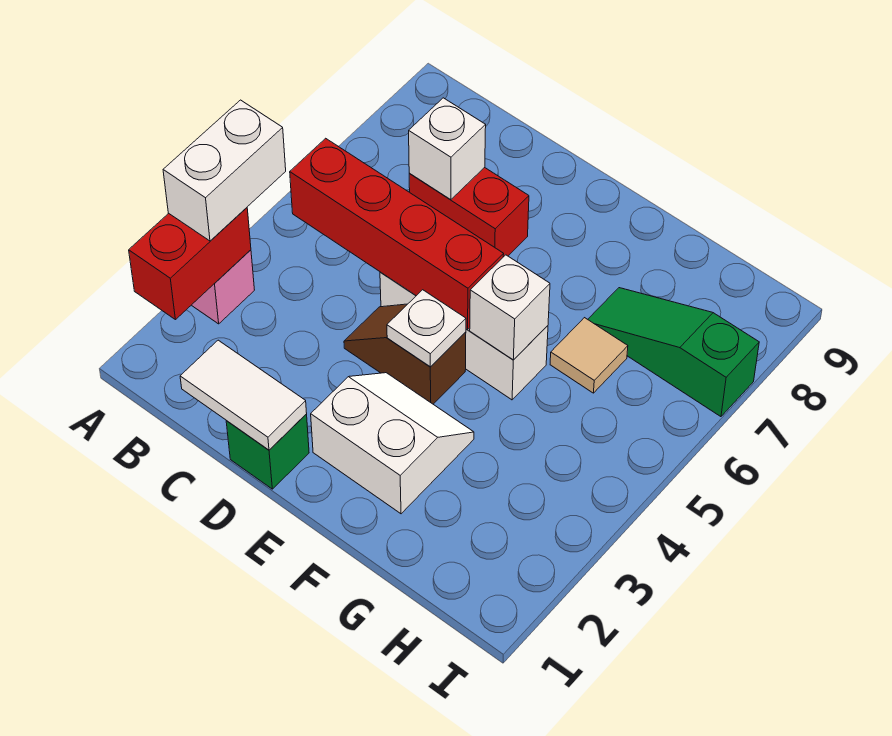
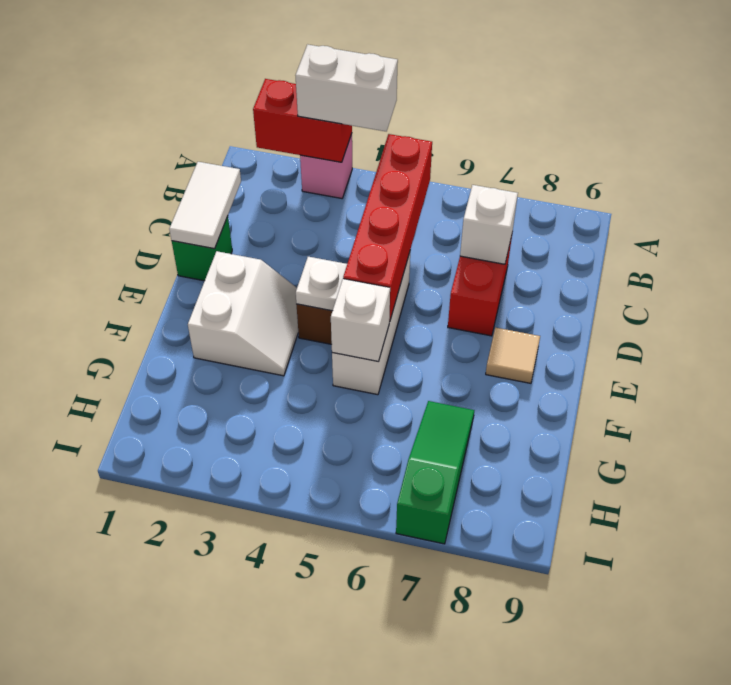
tan tile G6 level 1 -> tan tile E8 level 1

